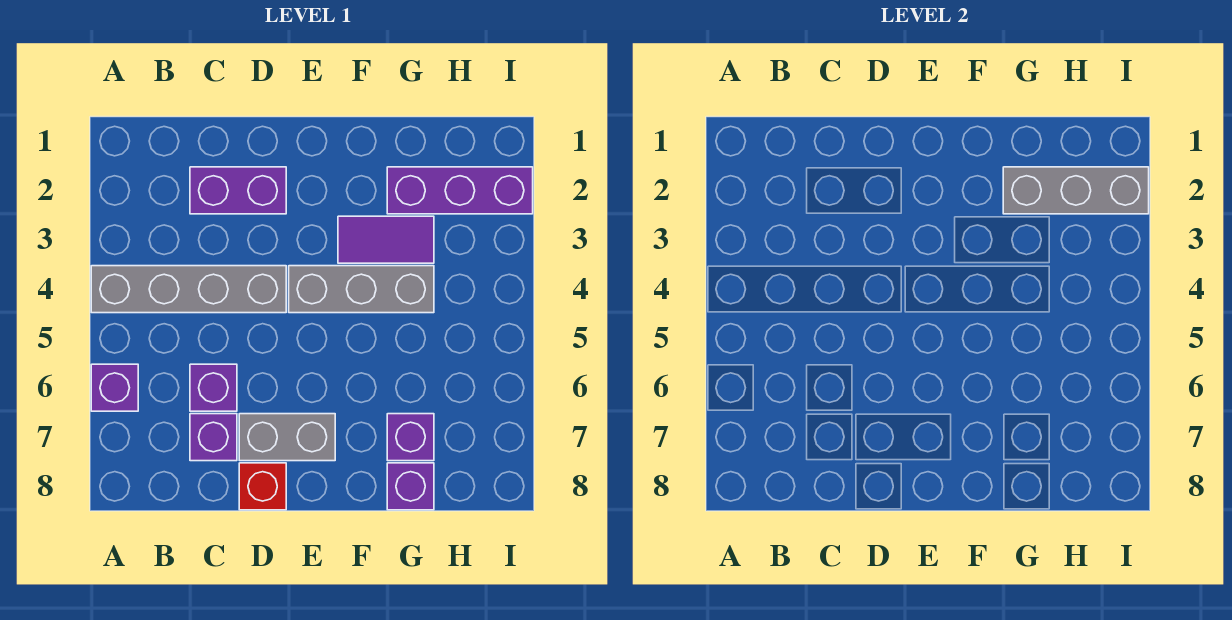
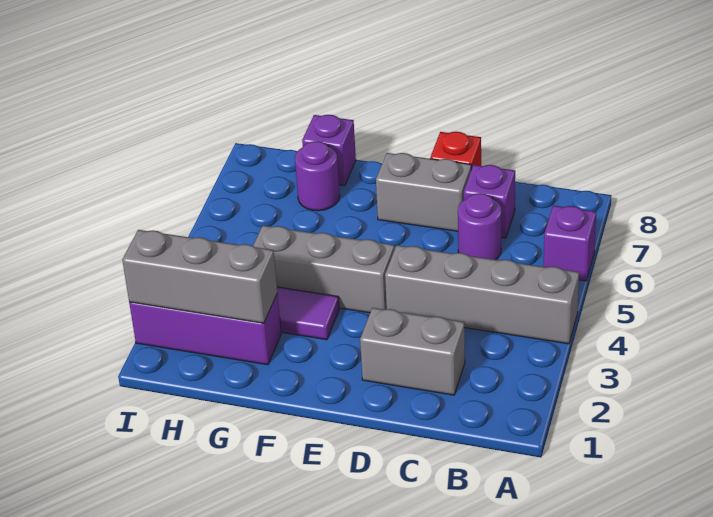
purple brick C2:D2 level 1 -> grey brick C2:D2 level 1
purple brick C6 level 1 -> purple round brick C6 level 1
purple brick G7 level 1 -> purple round brick G7 level 1

